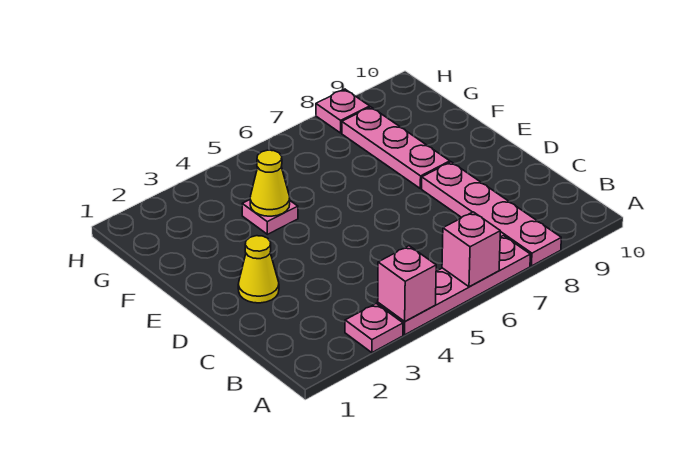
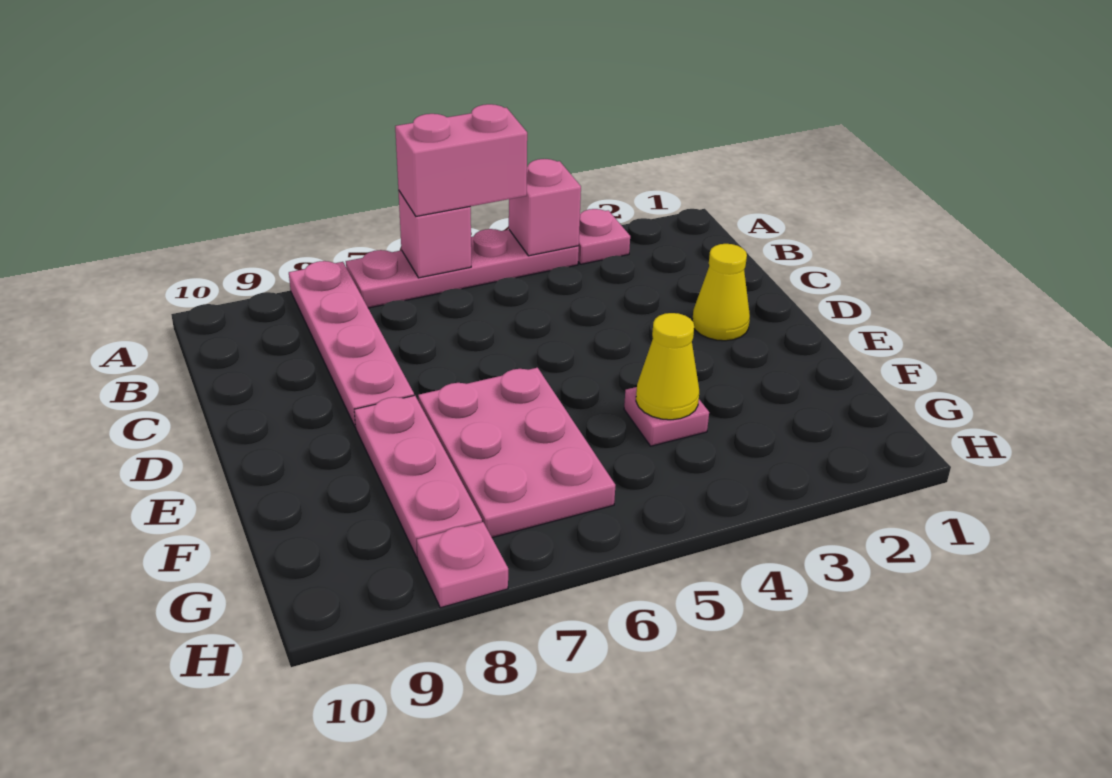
none -> pink brick A5:A6 level 3
none -> pink plate E6:G7 level 1

